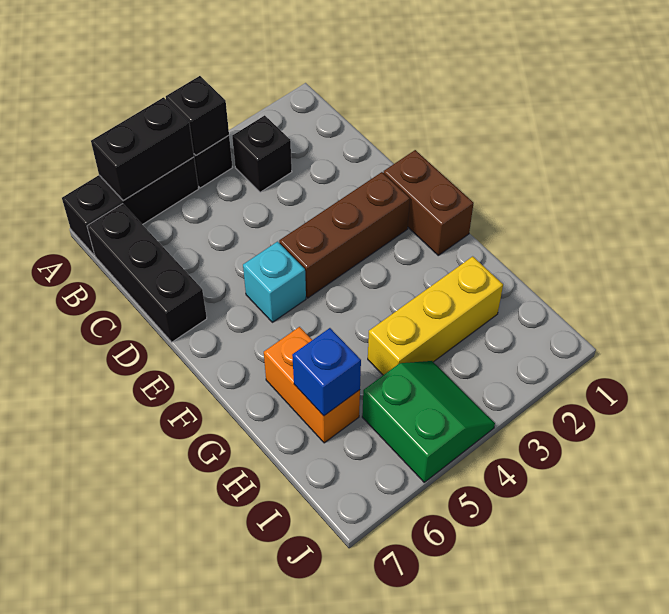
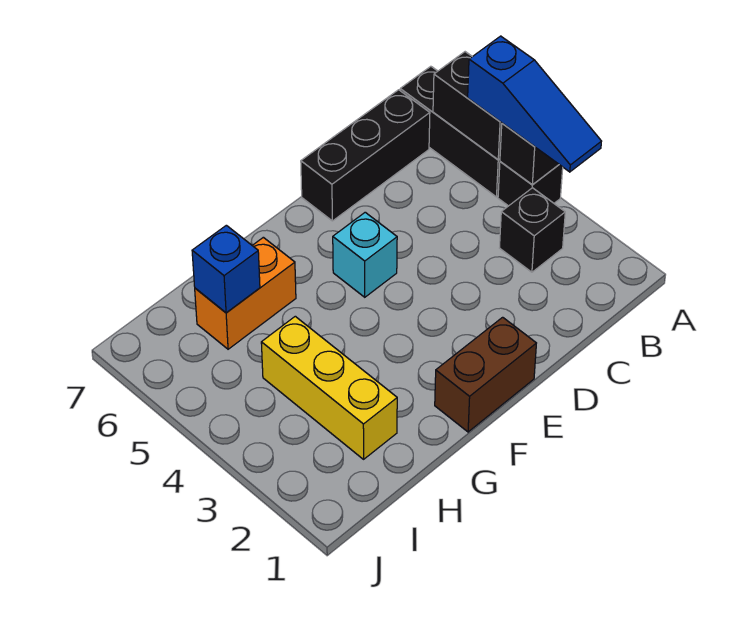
none -> blue slope A3:A5 level 3 top 5
brown brick E2:E4 level 1 -> none
green slope I4:J5 level 1 top 5 -> none

